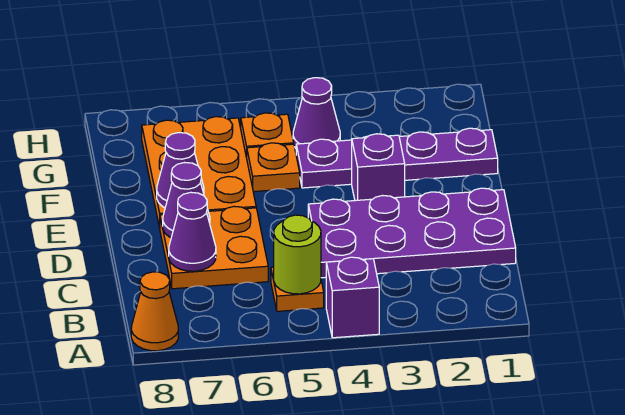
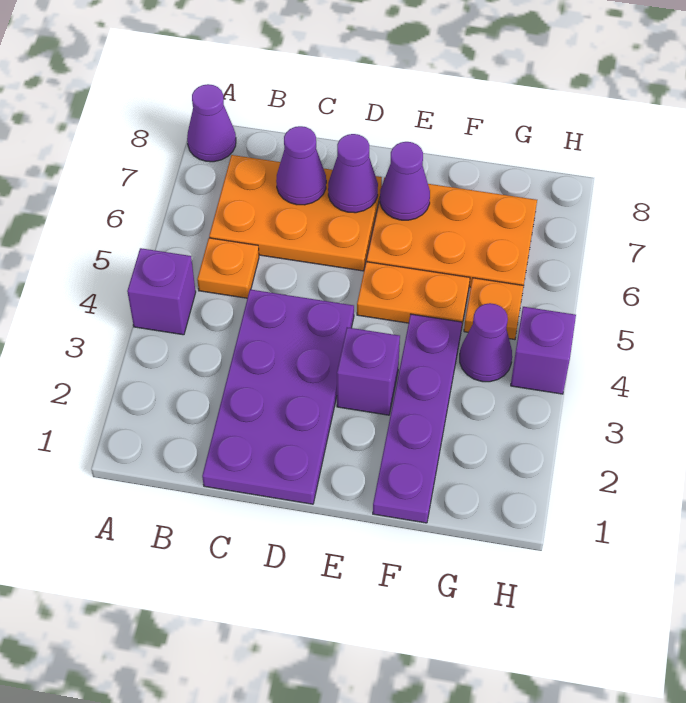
orange cone A8 level 1 -> purple cone A8 level 1
lime round brick B5 level 2 -> none
orange plate C6:D7 level 1 -> orange plate B6:D7 level 1
orange plate F5 level 1 -> orange plate E5:F5 level 1
none -> purple brick H4 level 1

